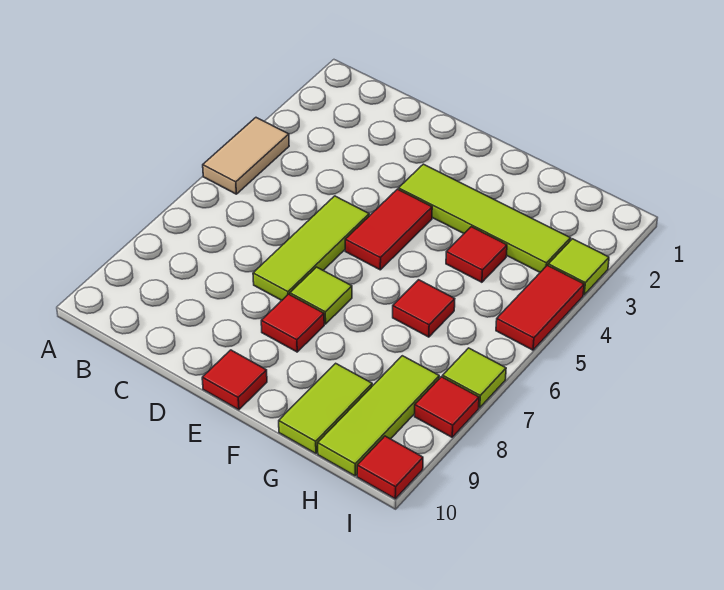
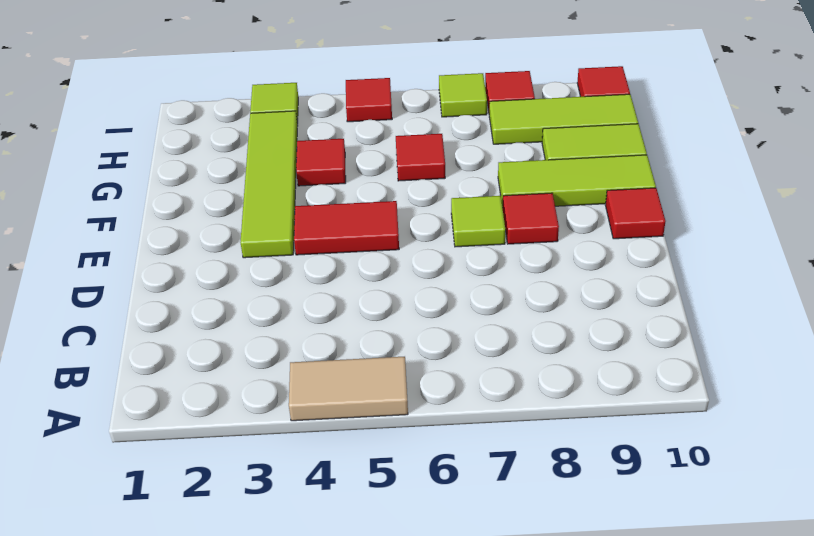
lime tile D5:D7 level 1 -> lime tile F8:F10 level 1
red tile I4:I5 level 1 -> red tile I5 level 1

